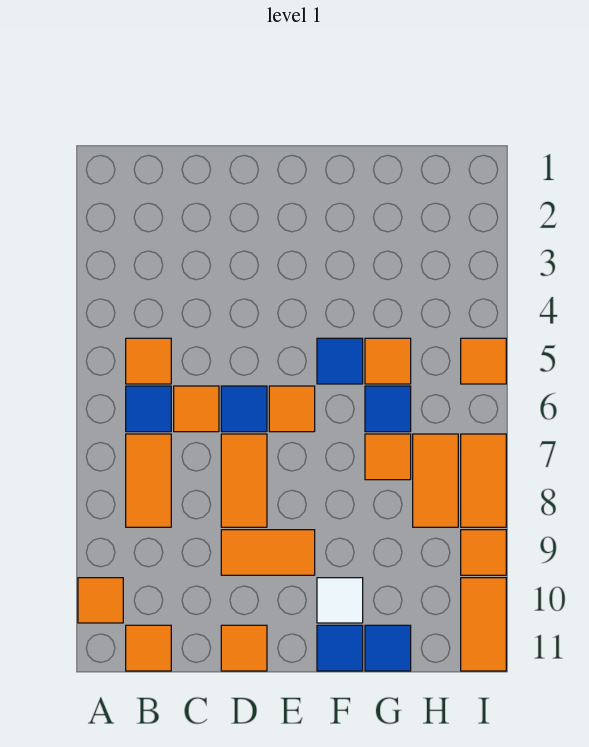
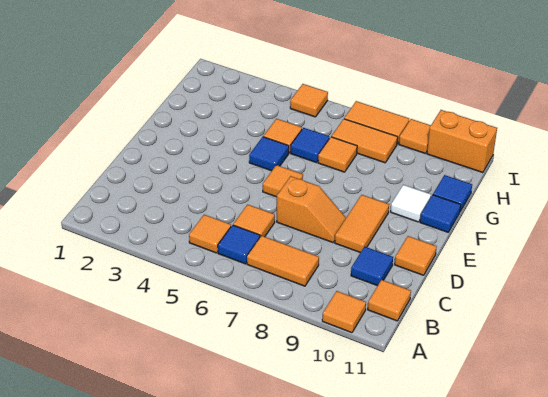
blue tile D6 level 1 -> blue tile C10 level 1
orange tile D7:D8 level 1 -> orange slope D7:D8 level 1 top 7
orange tile I10:I11 level 1 -> orange brick I10:I11 level 1

